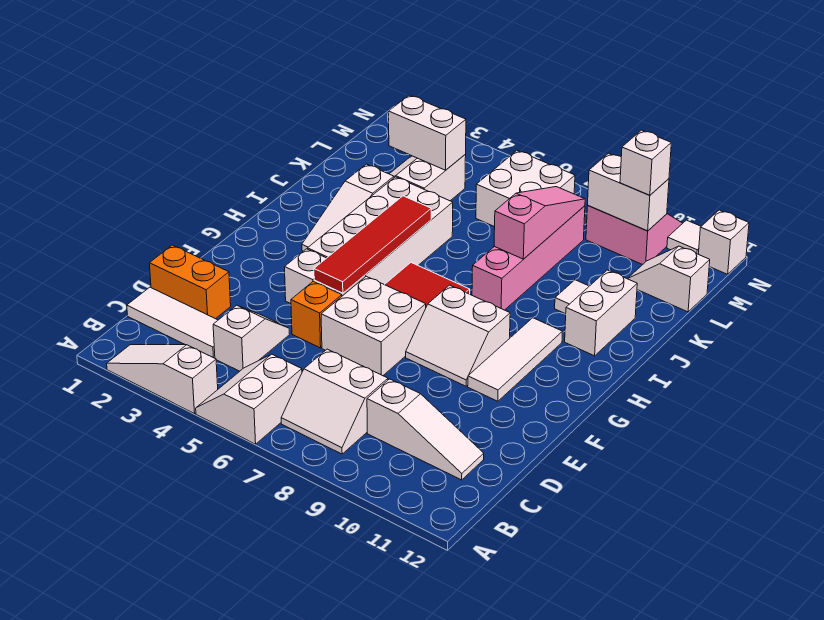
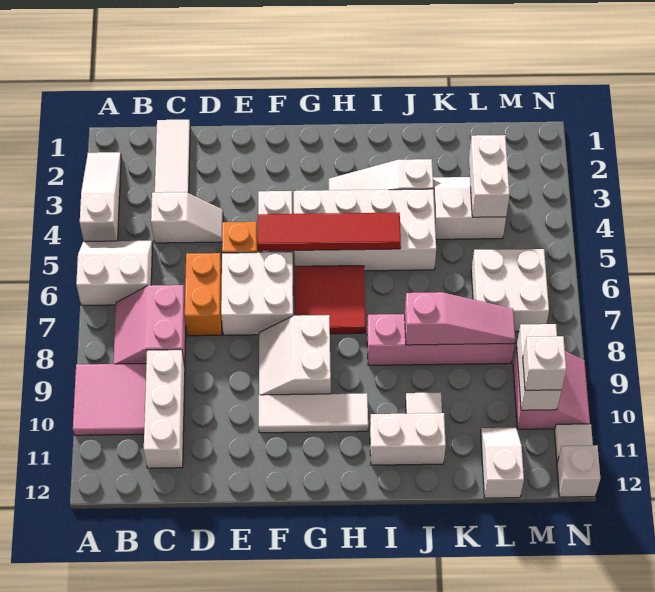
none -> pink tile A9:B10 level 1
white slope B7:C8 level 1 top C -> pink slope B7:C8 level 1 top C
white slope C9:C11 level 1 top 9 -> white brick C9:C11 level 1
orange brick D1:D2 level 1 -> orange brick D6:D7 level 1

